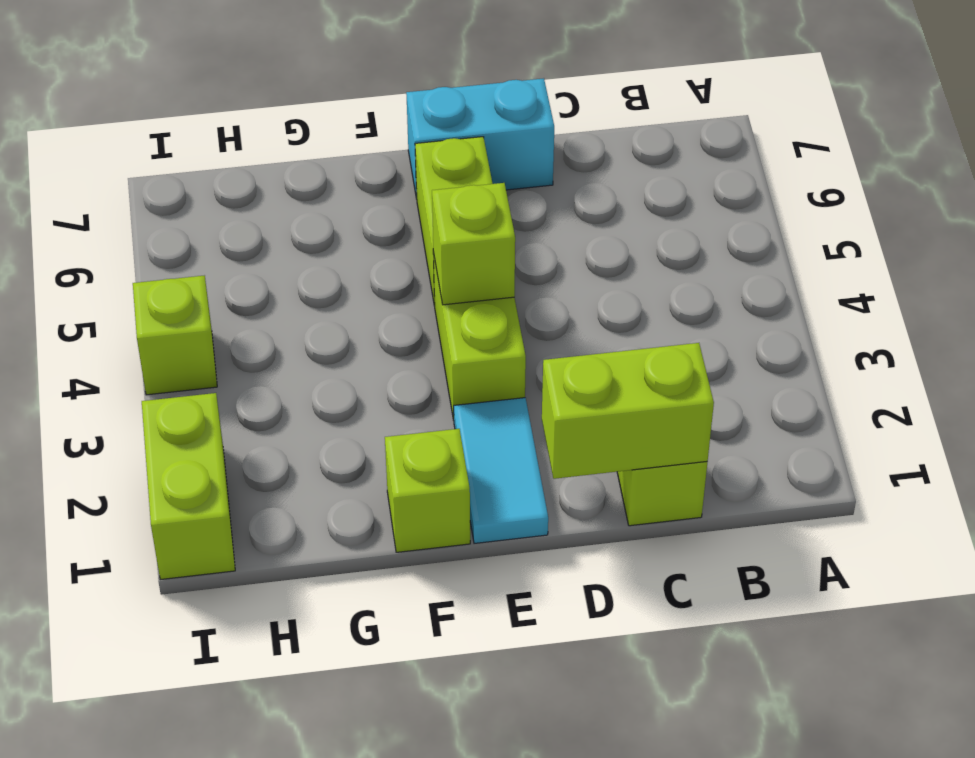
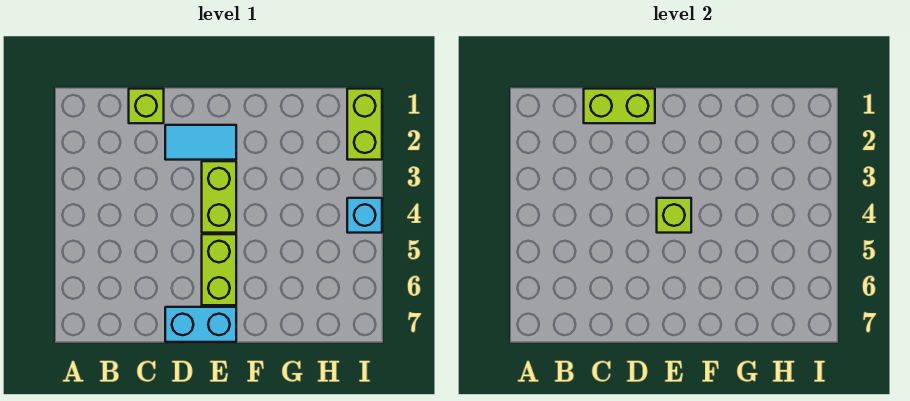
cyan tile E1:E2 level 1 -> cyan tile D2:E2 level 1
lime brick F1 level 1 -> none
lime brick I4 level 1 -> cyan brick I4 level 1

